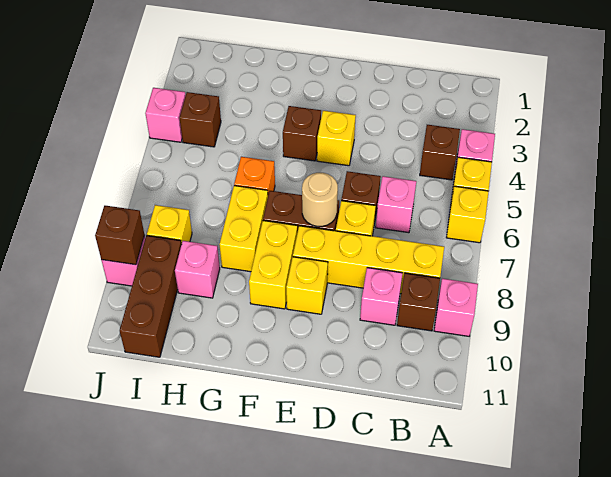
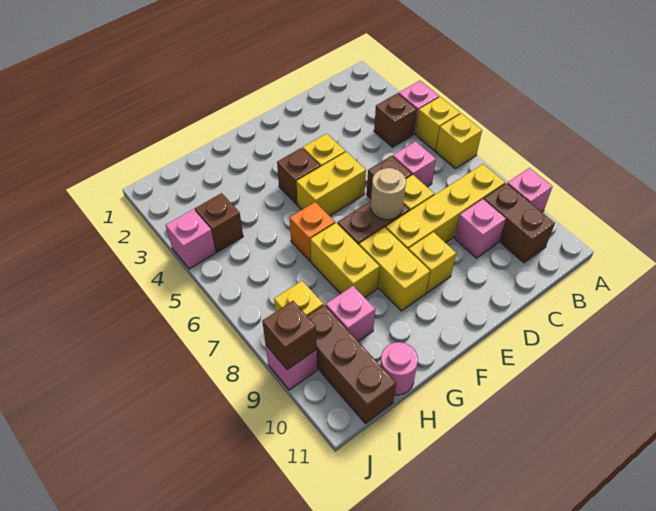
brown brick B9 level 1 -> brown brick B9:B10 level 1
none -> yellow brick E5:F5 level 1
none -> pink round brick H11 level 1

